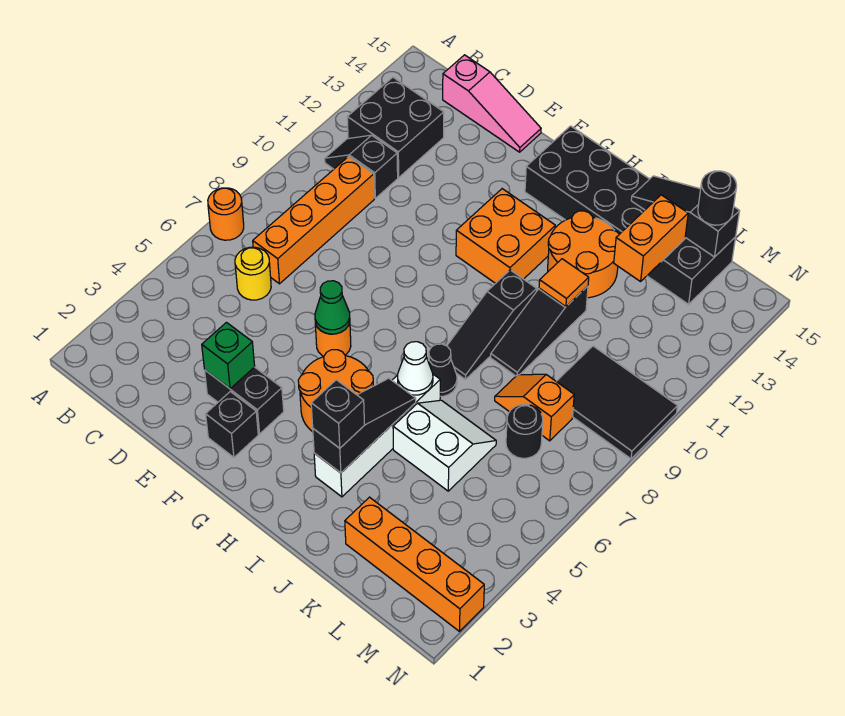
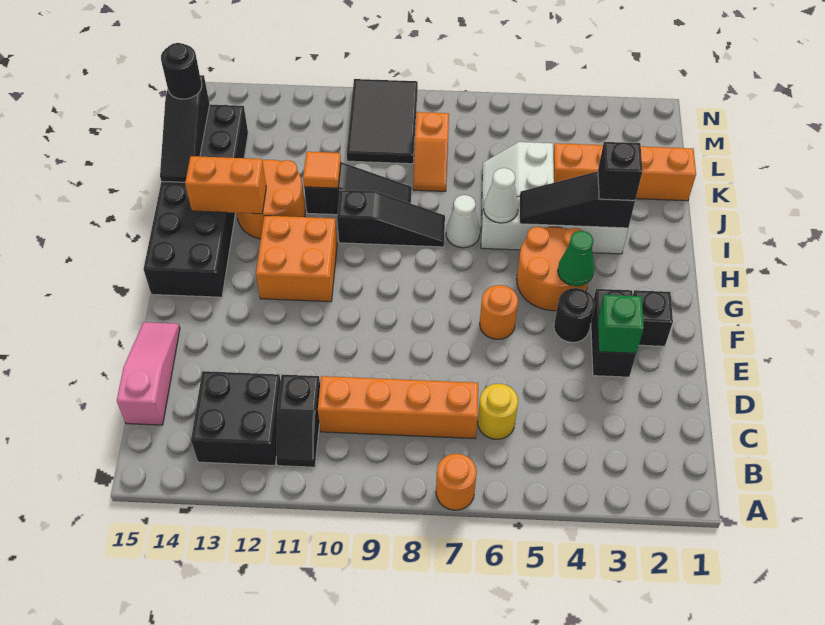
green cone F6 level 2 -> green cone G4 level 2
black cone I7 level 1 -> white cone I7 level 1
orange brick K2:N2 level 1 -> orange brick K1:K4 level 1
orange brick K13:K14 level 2 -> orange brick I13:I14 level 2
black round brick L7 level 1 -> black round brick F4 level 1

